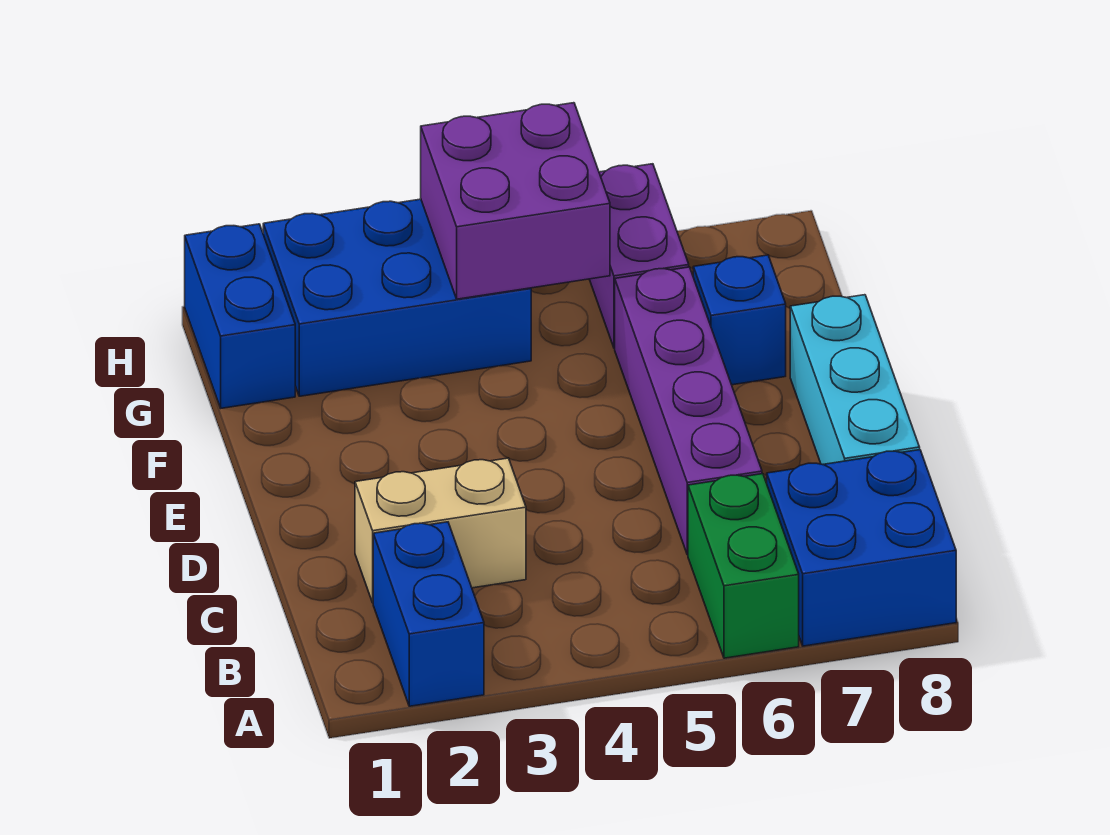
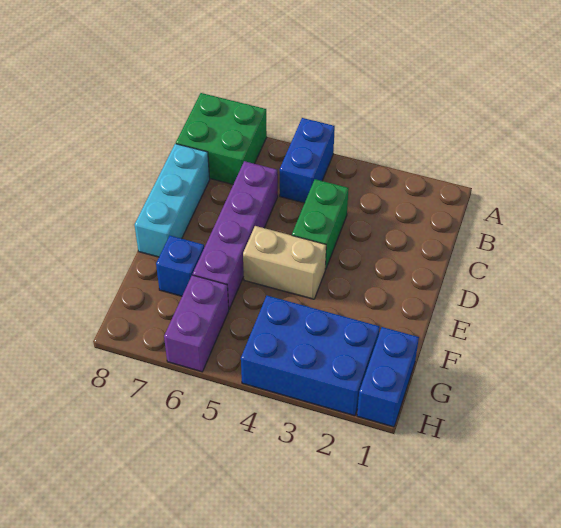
blue brick A2:B2 level 1 -> blue brick A5:B5 level 1
green brick A6:B6 level 1 -> green brick C4:D4 level 1
blue brick A7:B8 level 1 -> green brick A7:B8 level 1
tan brick C2:C3 level 1 -> tan brick E4:E5 level 1
purple brick G4:H5 level 2 -> none

